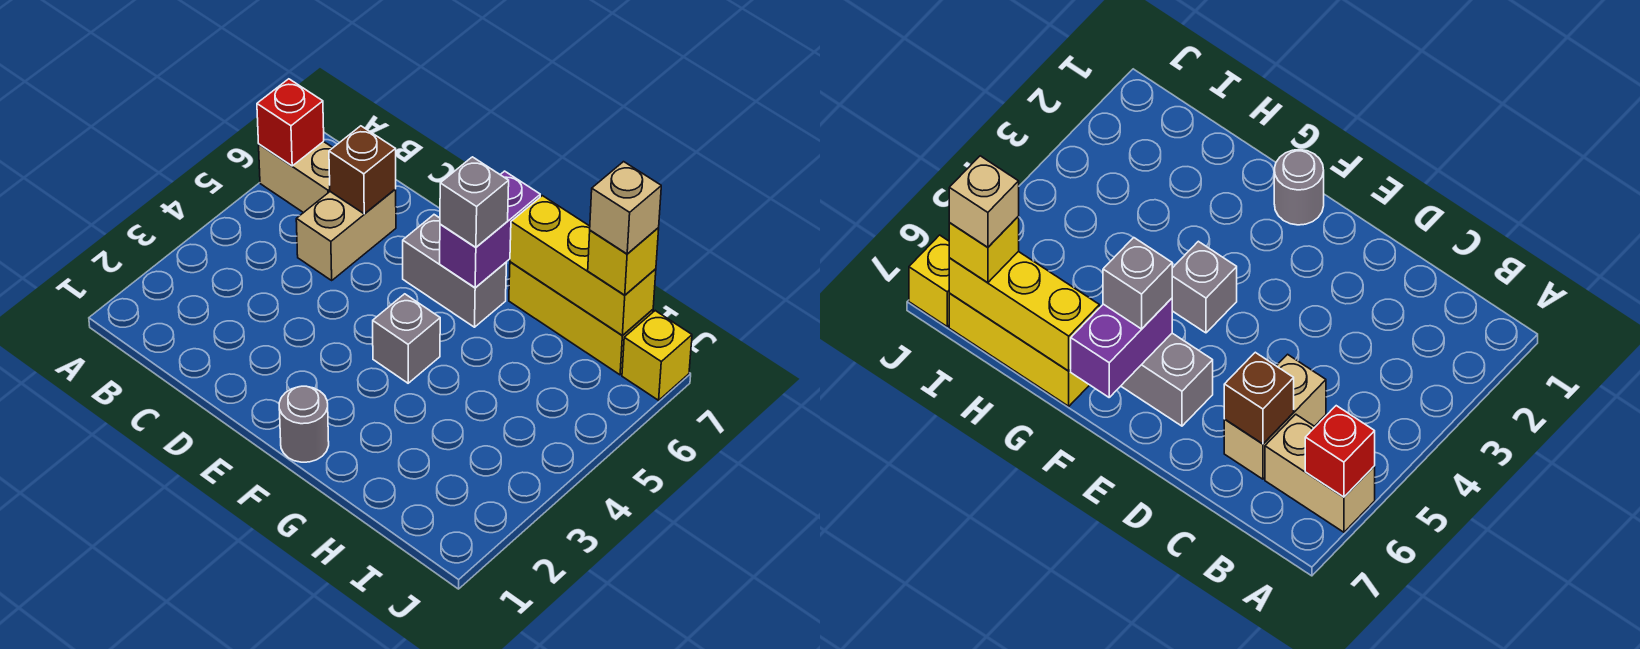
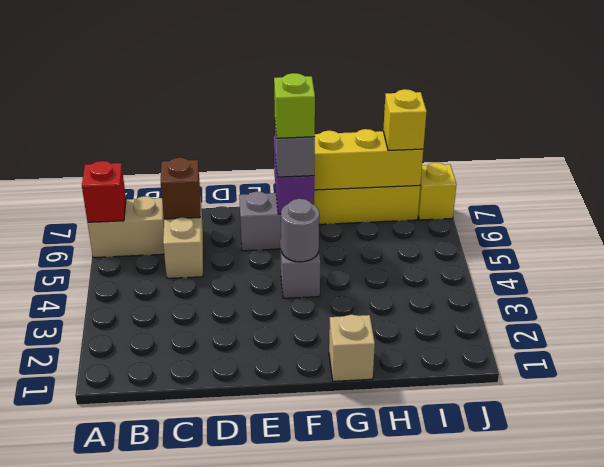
grey round brick F1 level 1 -> grey round brick F4 level 2
none -> lime brick F6 level 4
tan brick I7 level 4 -> tan brick G1 level 1

